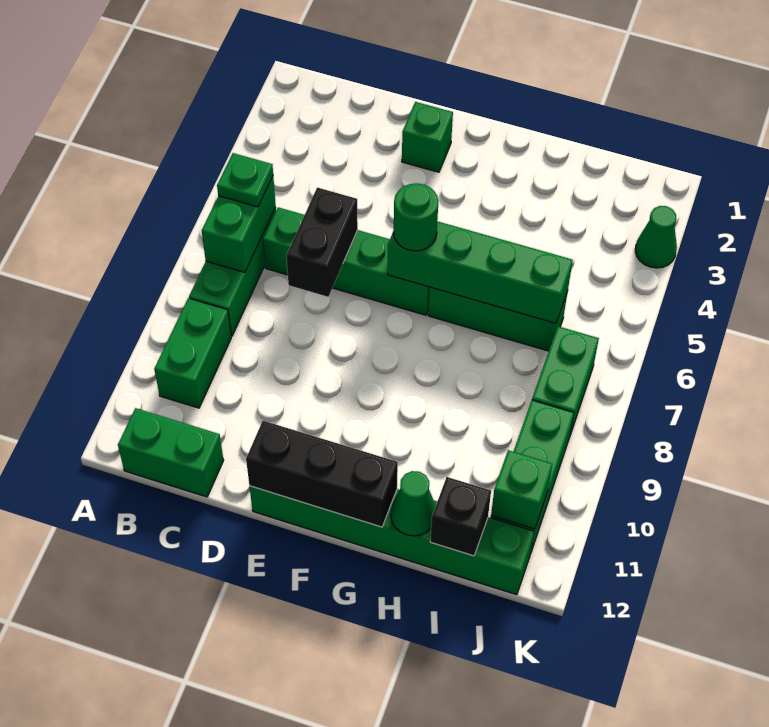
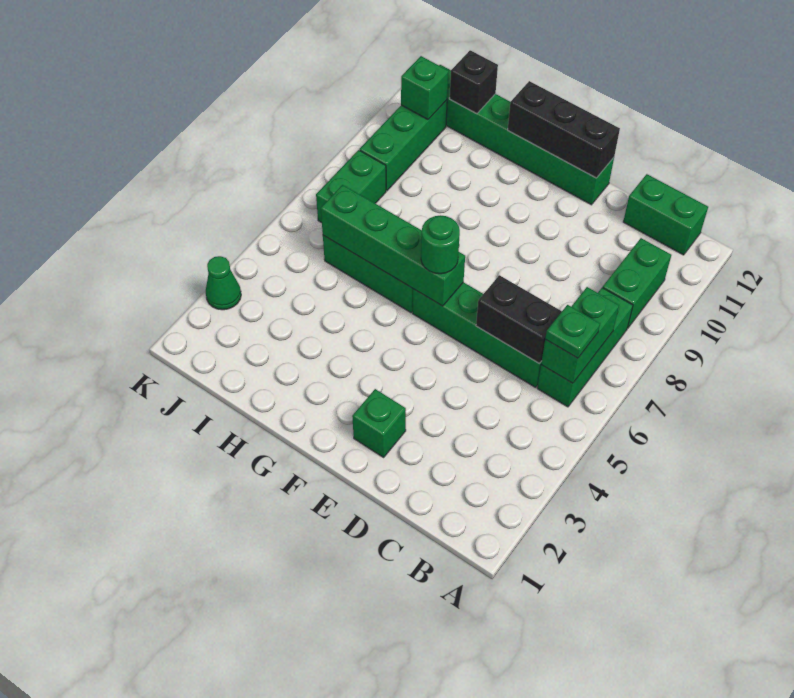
black brick D6:D7 level 2 -> black brick C6:D6 level 2
green cone H12 level 2 -> none

